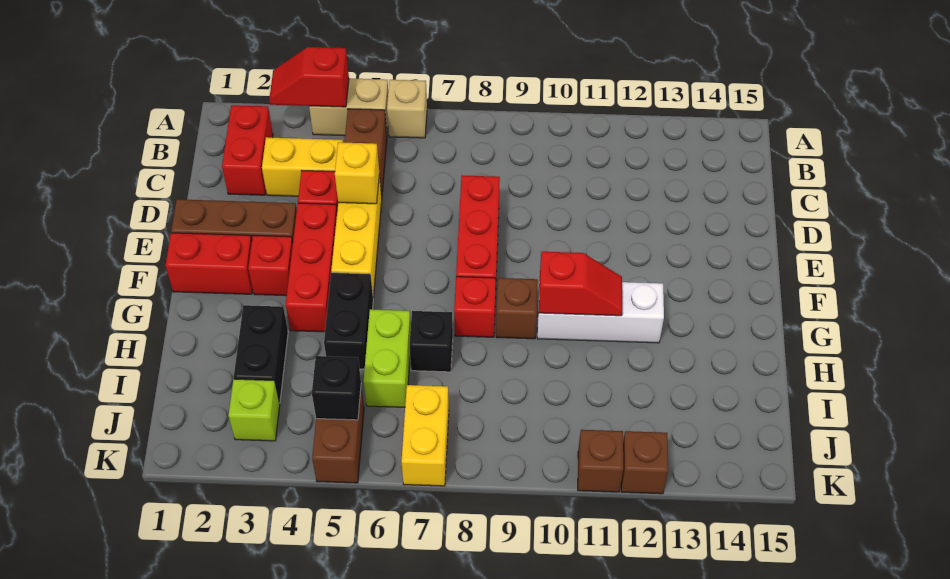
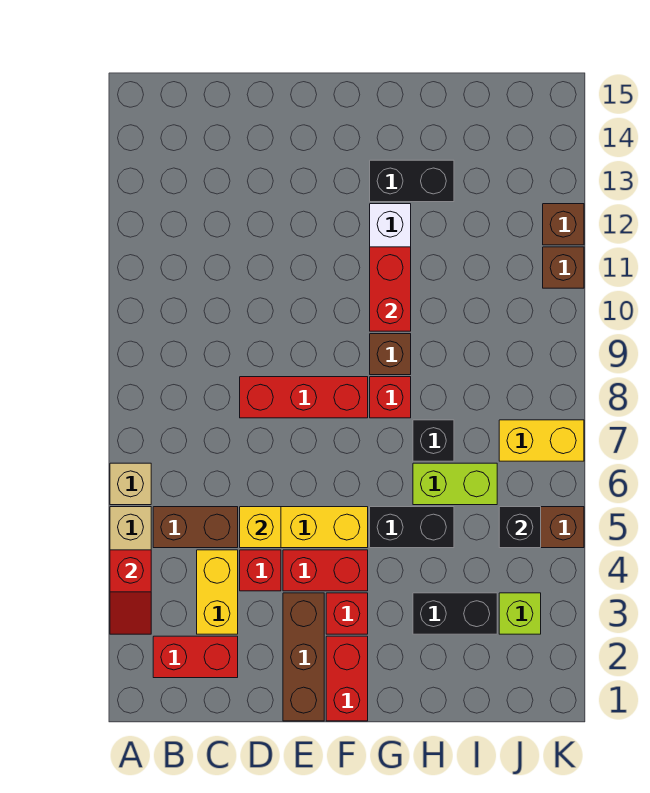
red brick E4:G4 level 1 -> red brick E4:F4 level 1
red slope G10:G11 level 2 top 10 -> red brick G10:G11 level 2
none -> black brick G13:H13 level 1

